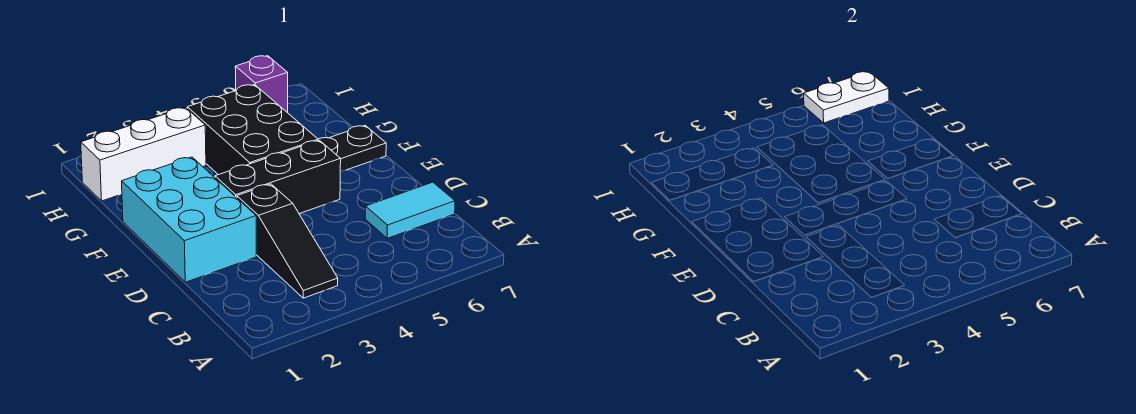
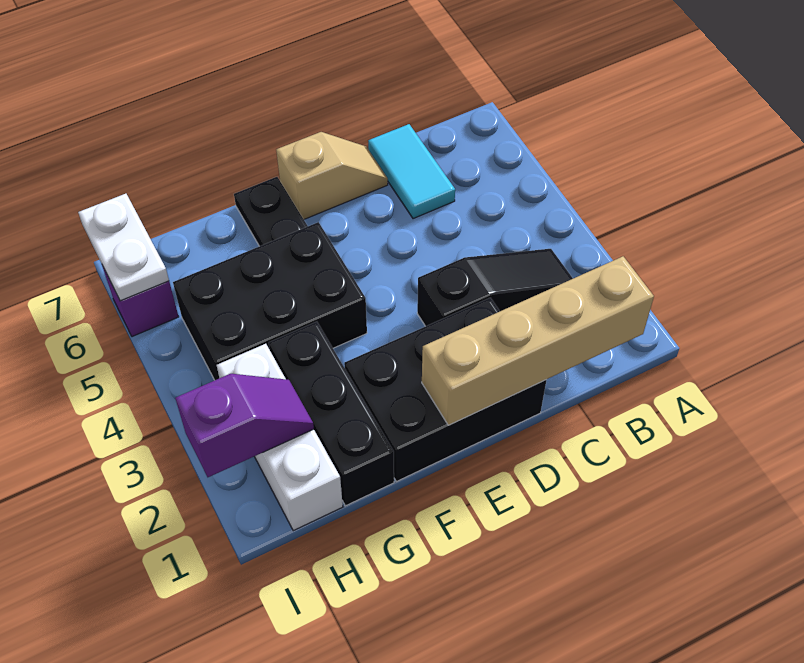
none -> tan brick B1:E1 level 2
cyan brick D1:F2 level 1 -> black brick D1:F2 level 1
none -> tan slope D7:E7 level 1 top E
black brick E3:E5 level 1 -> black brick G1:G3 level 1
none -> purple slope H2:I2 level 2 top I

